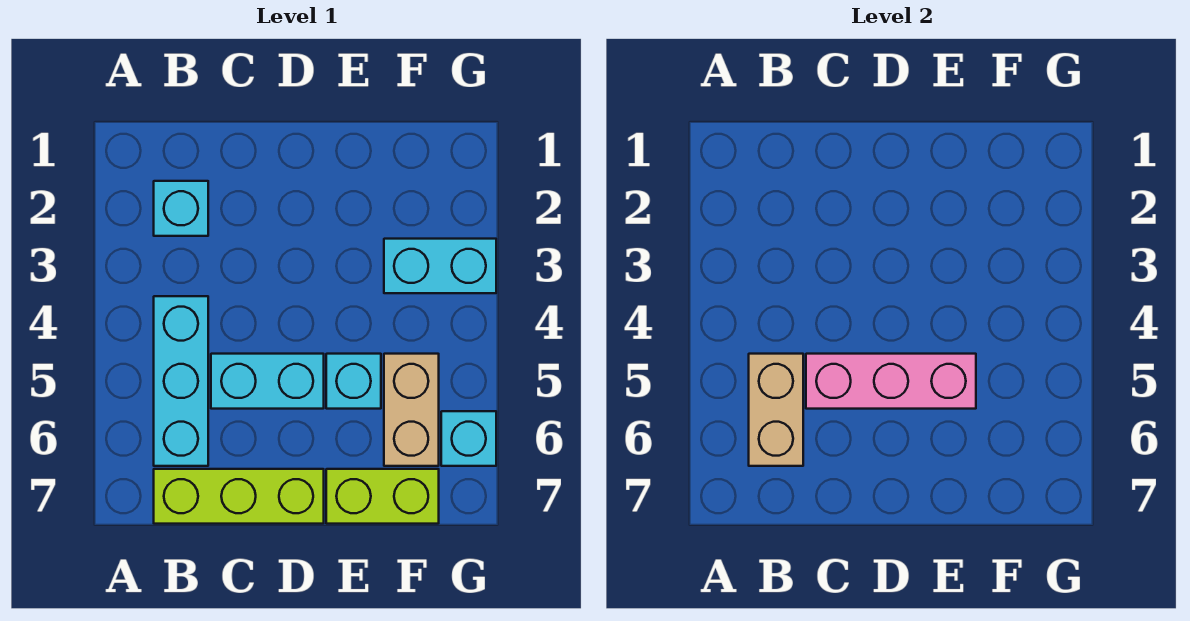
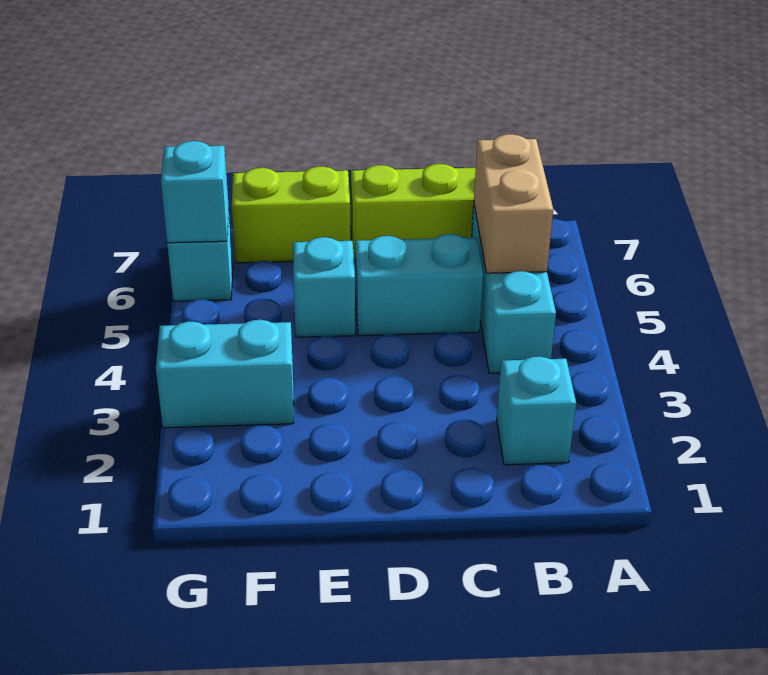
pink brick C5:E5 level 2 -> none
tan brick F5:F6 level 1 -> none
none -> cyan brick G6 level 2

